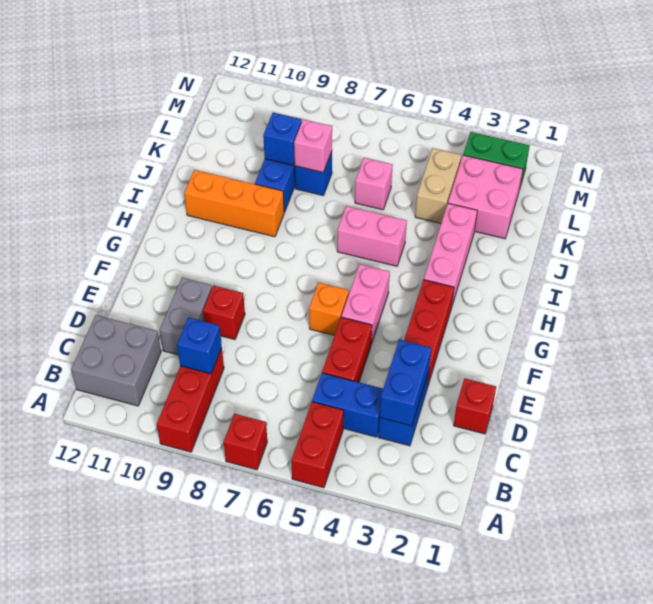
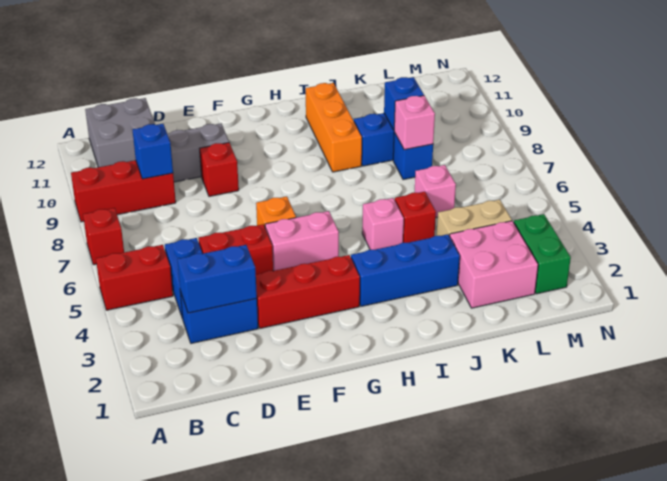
red brick D1 level 1 -> red brick J5 level 1
pink brick H3:J3 level 1 -> blue brick H3:J3 level 1
pink brick I5:I6 level 1 -> pink brick I5 level 1

